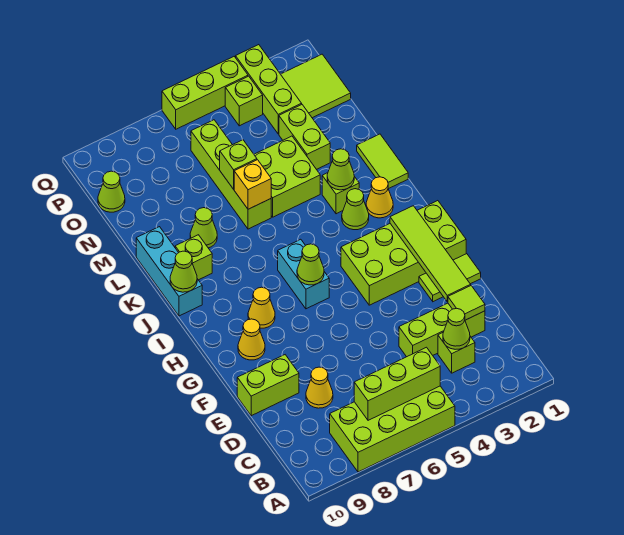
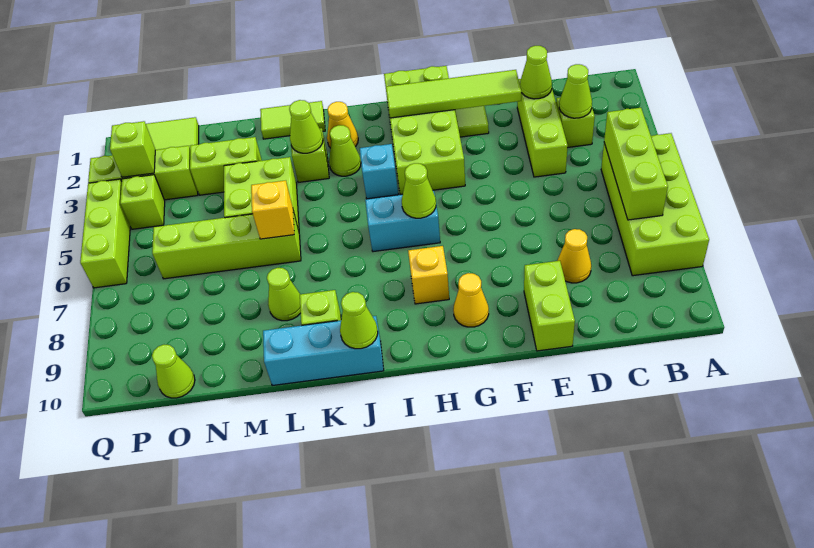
lime tile D2 level 2 -> lime cone D2 level 2
yellow cone H8 level 1 -> yellow brick H8 level 1
none -> cyan brick I4 level 1
lime brick M6 level 2 -> lime brick P3 level 2

